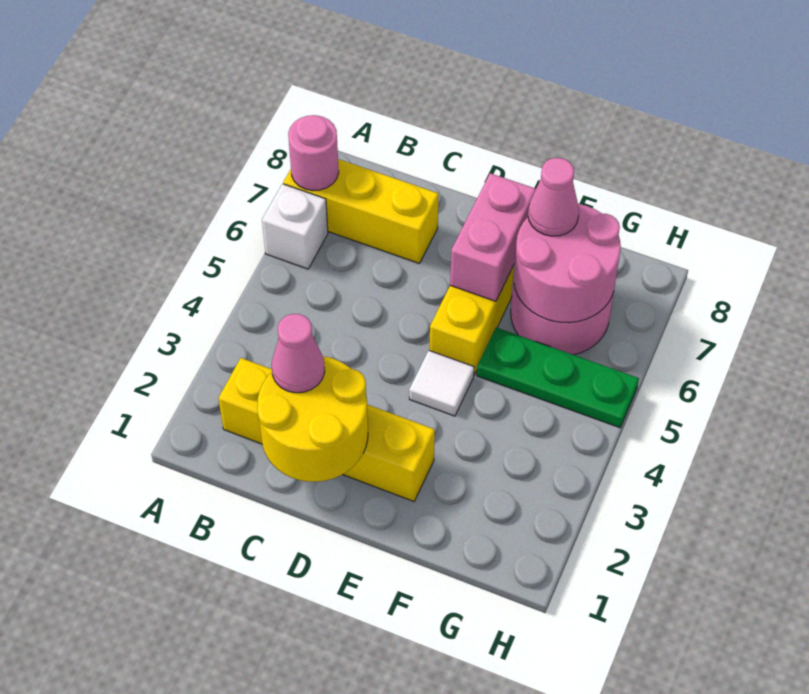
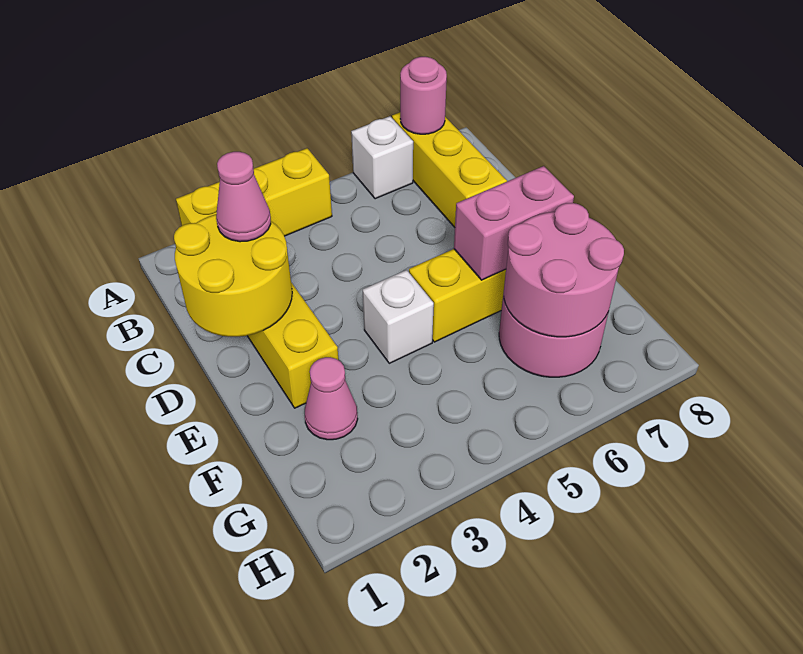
none -> yellow brick A2:A4 level 1
white tile E4 level 1 -> white brick E4 level 1
green plate F5:H5 level 1 -> none
pink cone F7 level 3 -> pink cone F2 level 1

